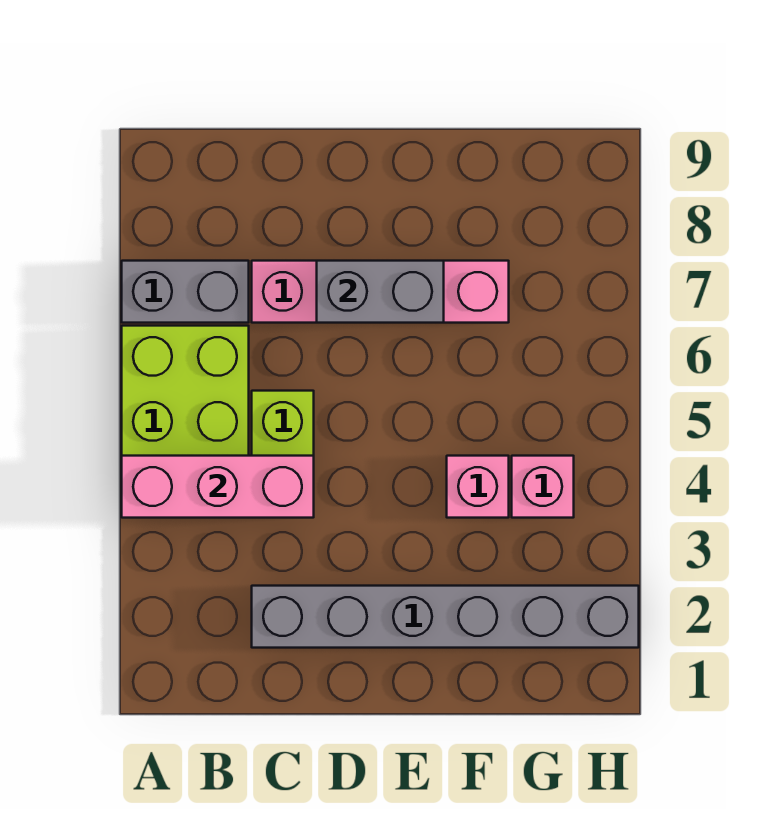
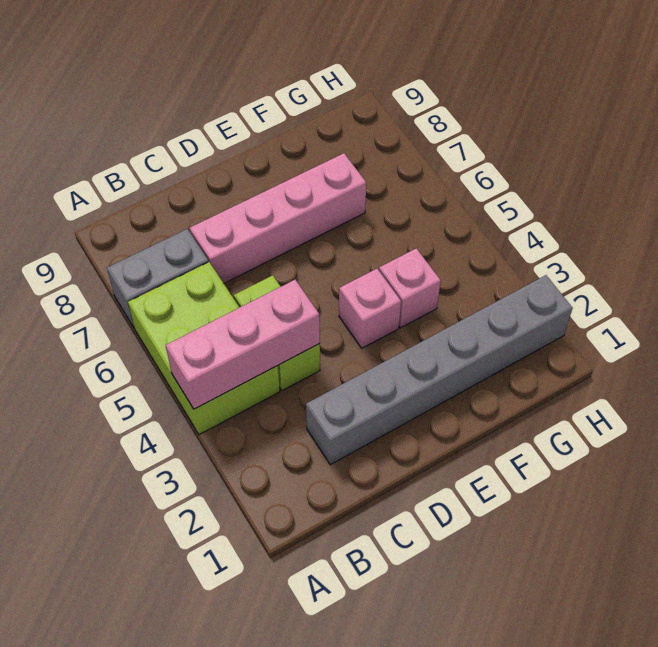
grey brick D7:E7 level 2 -> none
pink brick G4 level 1 -> pink brick E4 level 1

